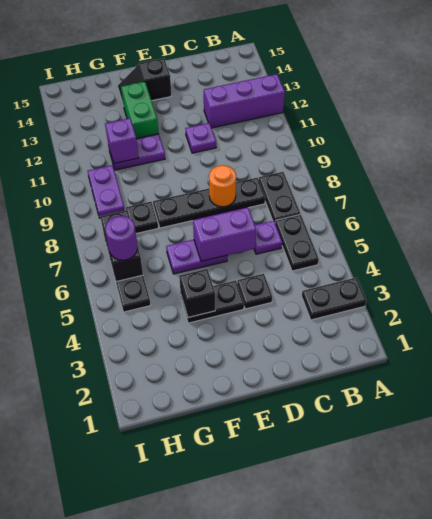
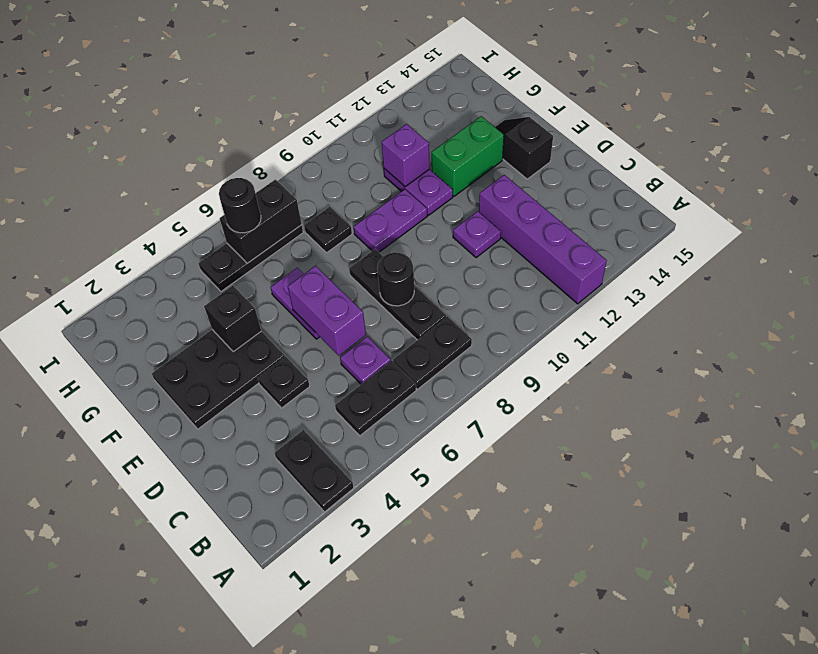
purple brick A12:C12 level 1 -> purple brick A12:D12 level 1
black plate C8:F8 level 1 -> black plate C8:E8 level 1
orange round brick D8 level 2 -> black round brick D8 level 2
black plate E4:F4 level 1 -> black plate E2:F4 level 1
purple round brick H6 level 3 -> black round brick H6 level 3
purple plate H9:H10 level 1 -> purple plate F9:F10 level 1

